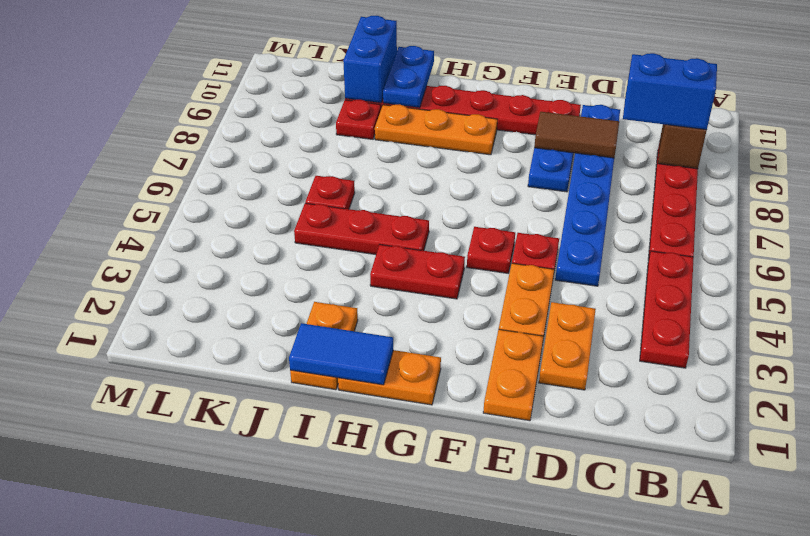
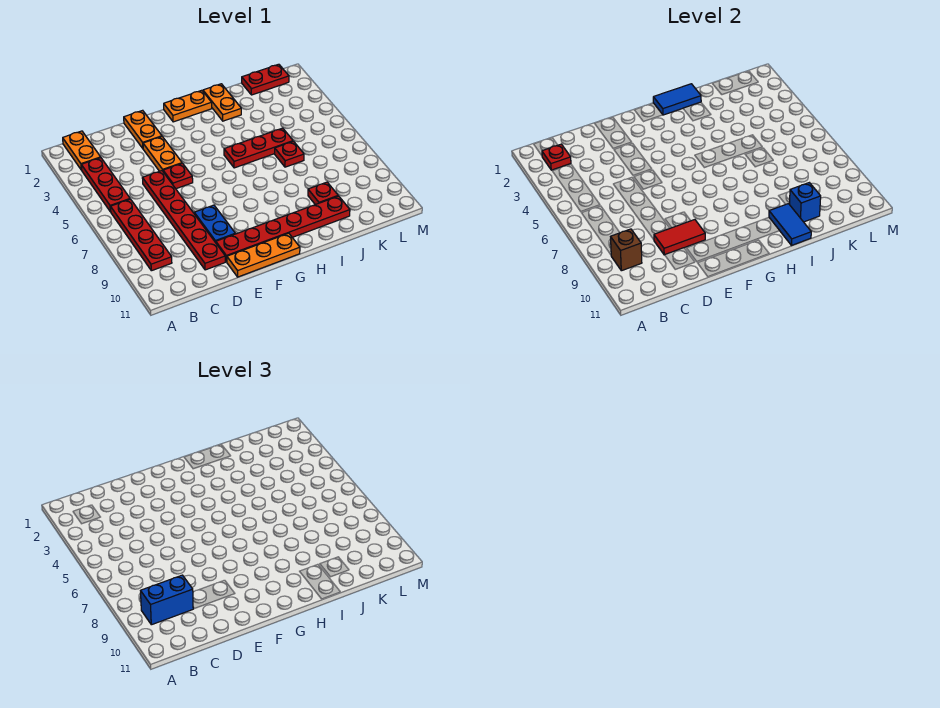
orange plate D2:D3 level 1 -> orange plate B1:B2 level 1
blue plate D5:D10 level 1 -> red plate D5:D10 level 1
brown tile D9:E9 level 2 -> red tile D9:E9 level 2
red plate F5 level 1 -> red plate B2 level 2
red plate G4:H4 level 1 -> red plate K1:L1 level 1
orange plate G9:I9 level 1 -> orange plate E11:G11 level 1
blue plate I10:I11 level 2 -> blue tile I10:I11 level 2
blue brick J10:J11 level 2 -> blue brick J10 level 2

